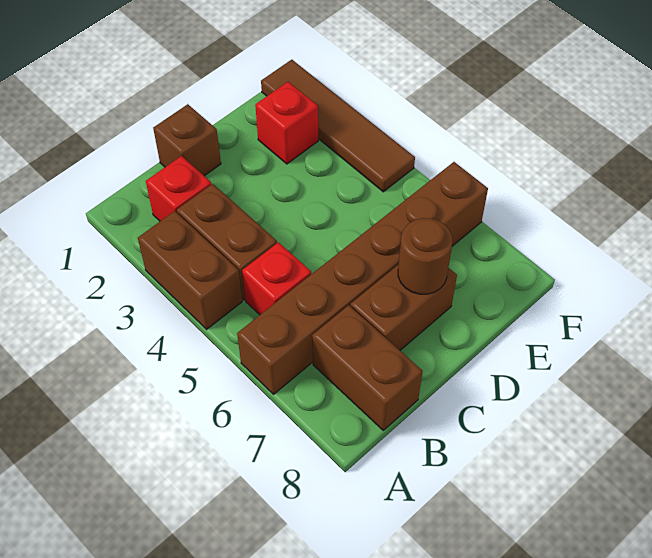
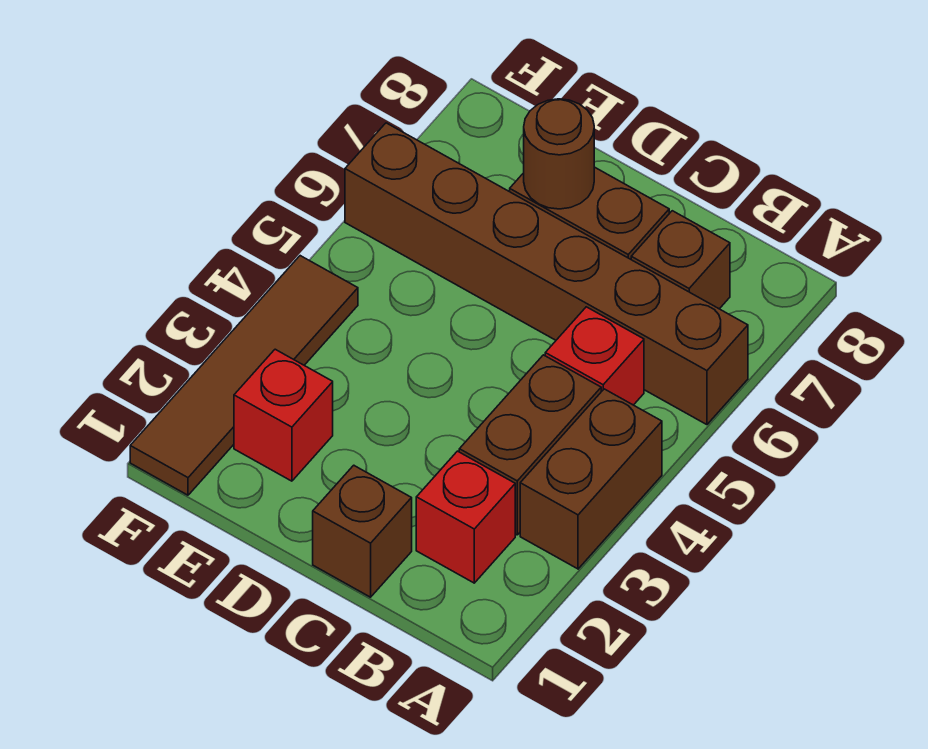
brown brick B7:B8 level 1 -> brown brick B7 level 1

